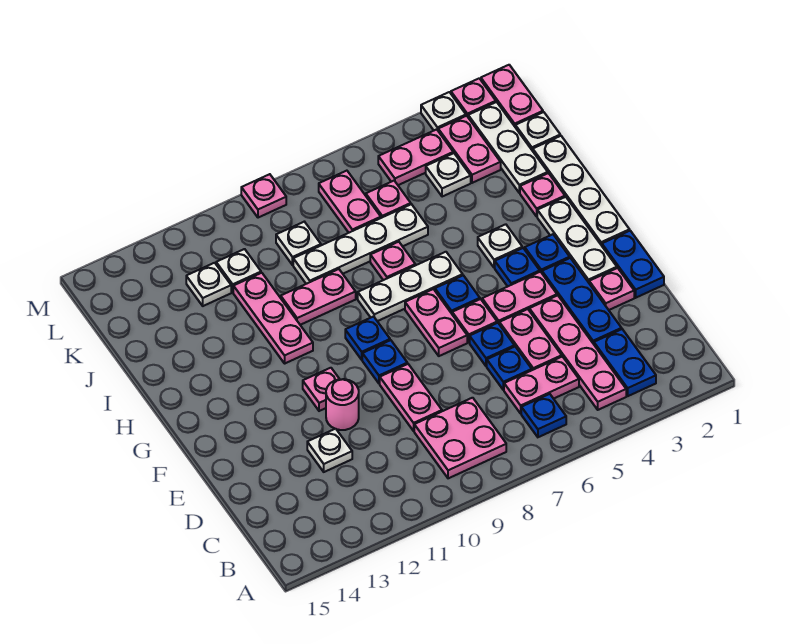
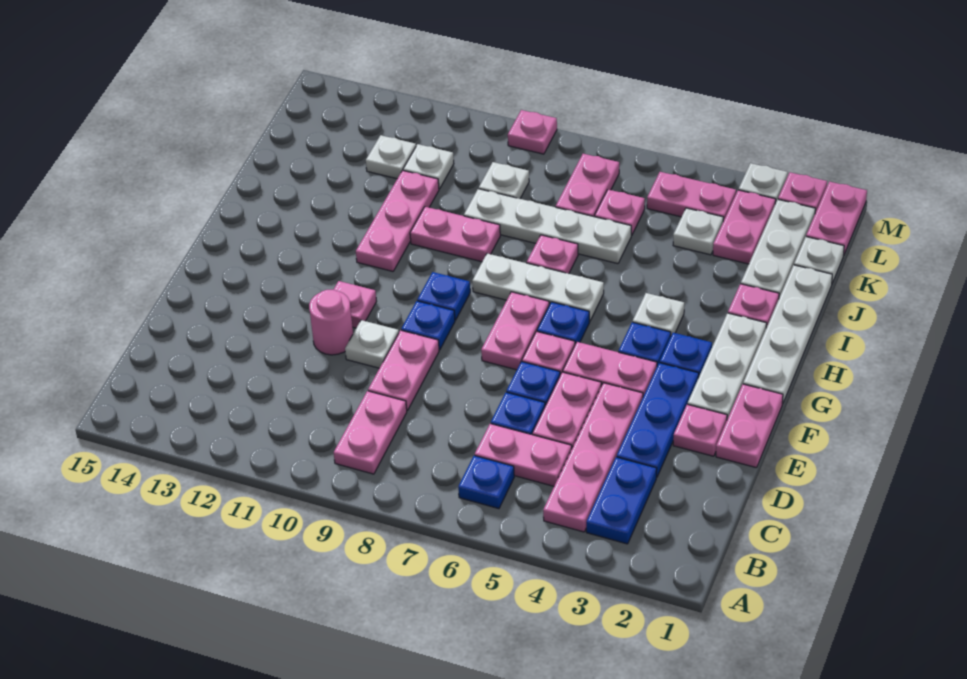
pink plate B8:C9 level 1 -> pink plate B9:C9 level 1
white plate D12 level 1 -> white plate E10 level 1
blue plate E1:F1 level 1 -> pink plate E1:F1 level 1

